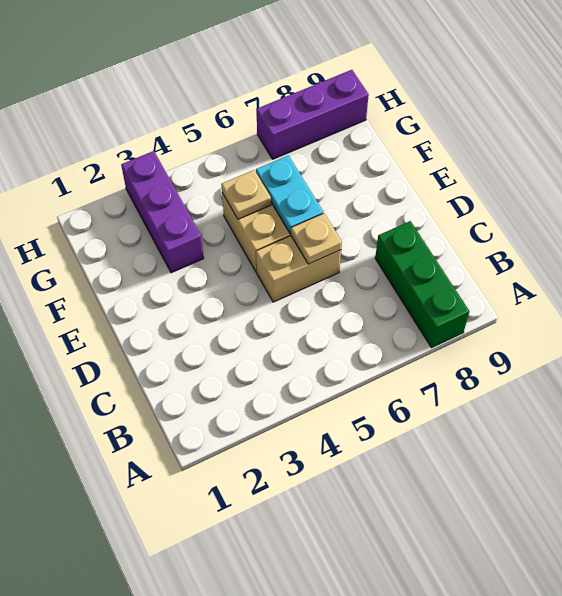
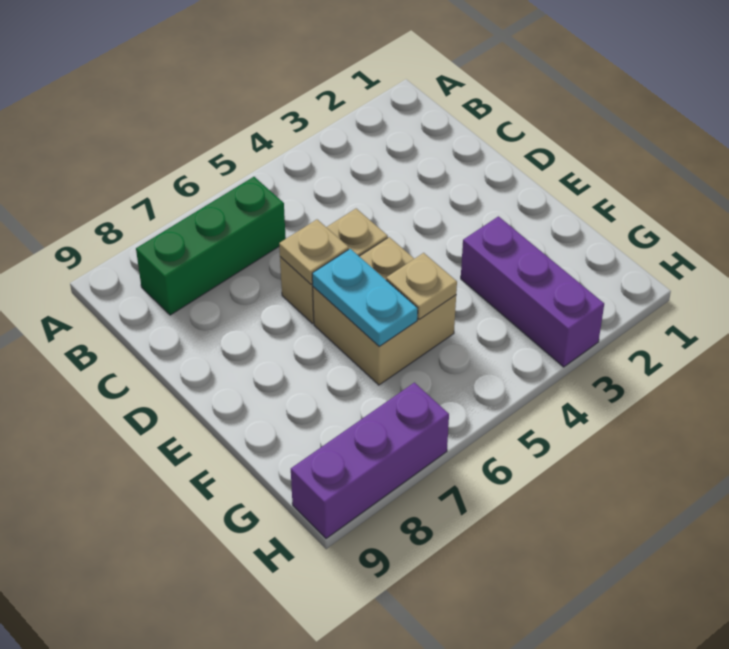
green brick A8:C8 level 1 -> green brick B6:B8 level 1

